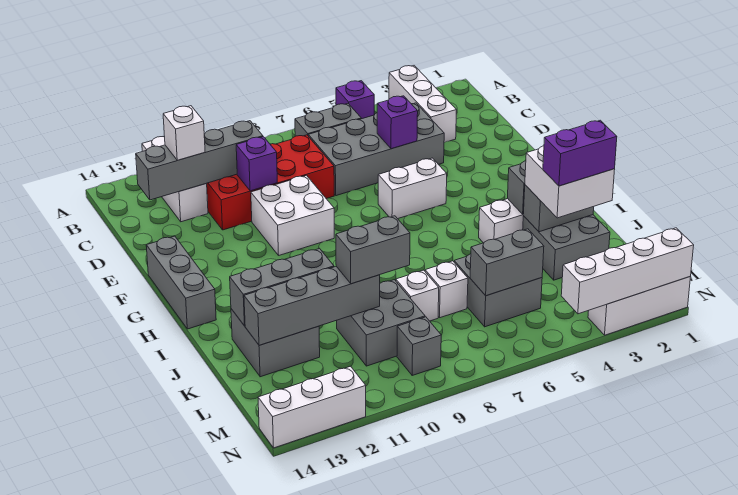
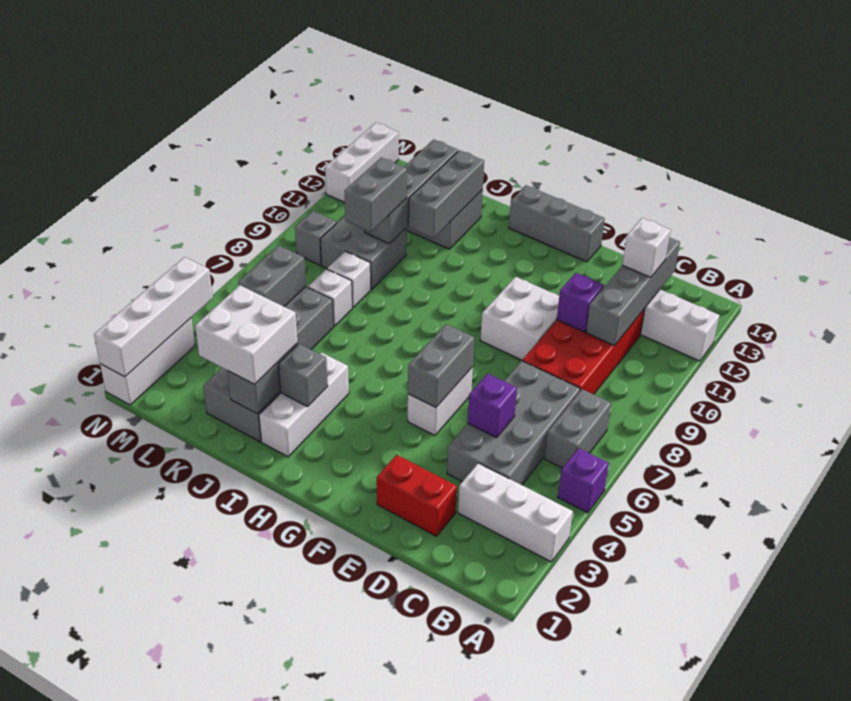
none -> red brick D2:E2 level 1
none -> grey brick F5:F6 level 2
purple brick K2:K3 level 4 -> none

